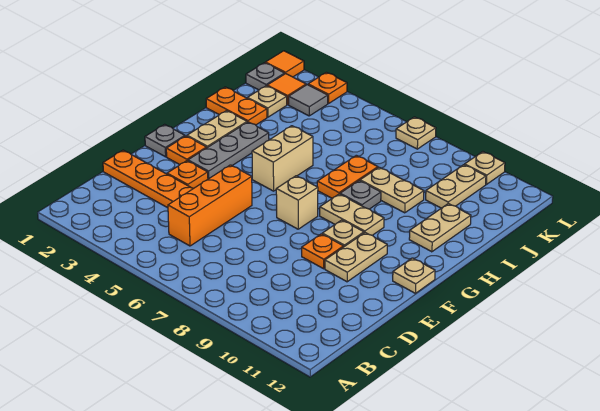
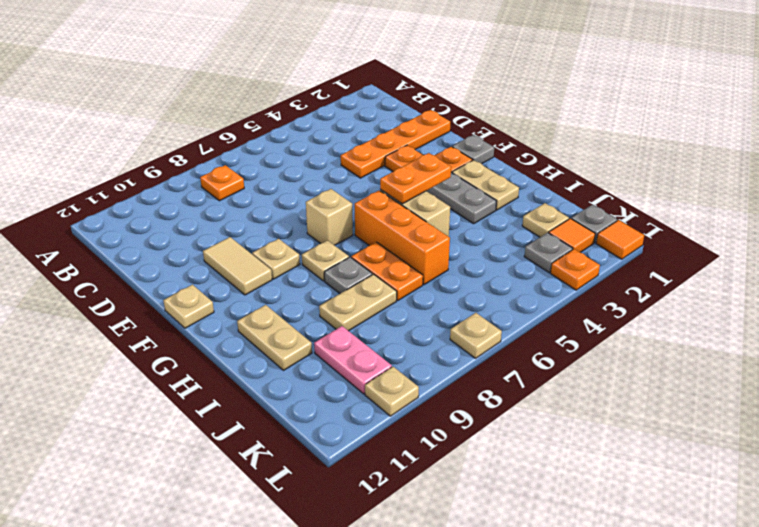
orange brick C5:E5 level 1 -> orange brick G6:I6 level 1
orange plate E9 level 1 -> orange plate B8 level 1
tan plate E10:F10 level 1 -> tan tile E10:F10 level 1
tan plate G8:G9 level 1 -> tan plate G8 level 1
orange plate I1:I2 level 1 -> orange plate G4:G5 level 2
tan plate J10:K10 level 1 -> pink plate J10:K10 level 1
grey tile K3 level 1 -> grey plate K3 level 1

